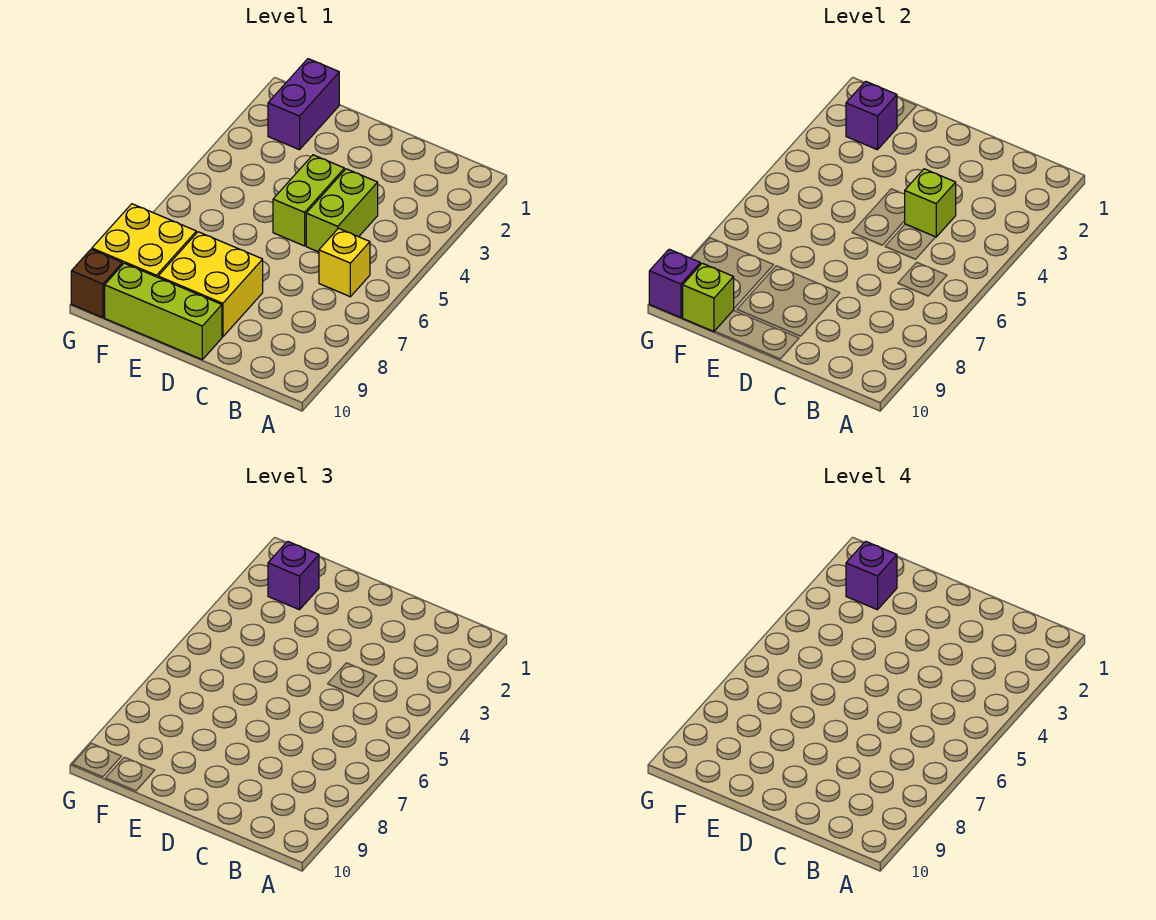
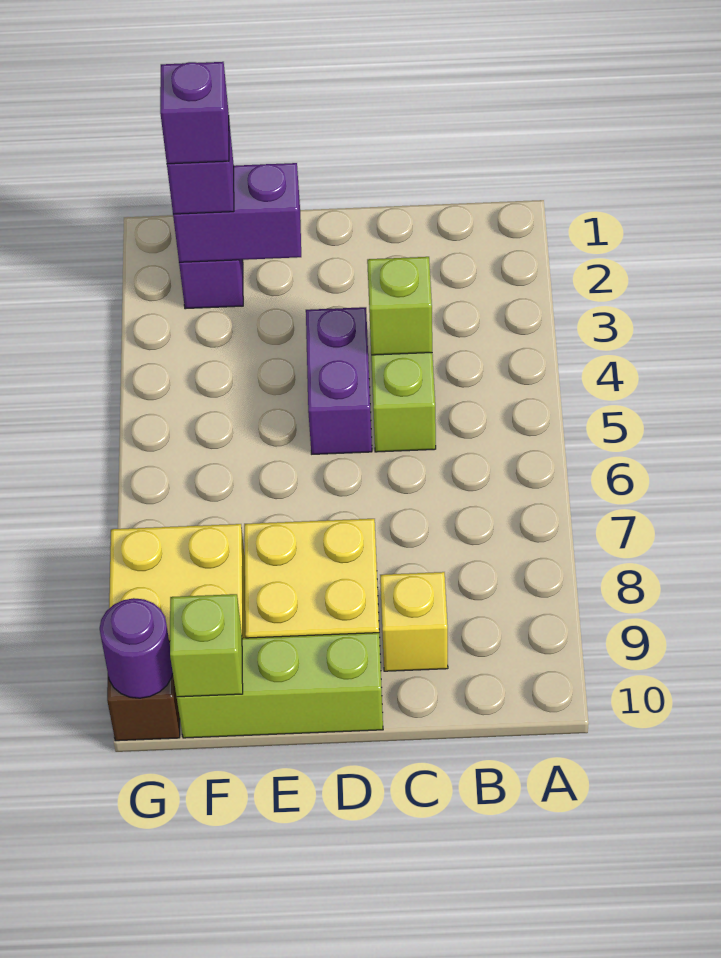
yellow brick B6 level 1 -> yellow brick C9 level 1
lime brick D4:D5 level 1 -> purple brick D4:D5 level 1
purple brick F2 level 2 -> purple brick E2:F2 level 2
purple brick G10 level 2 -> purple round brick G10 level 2

